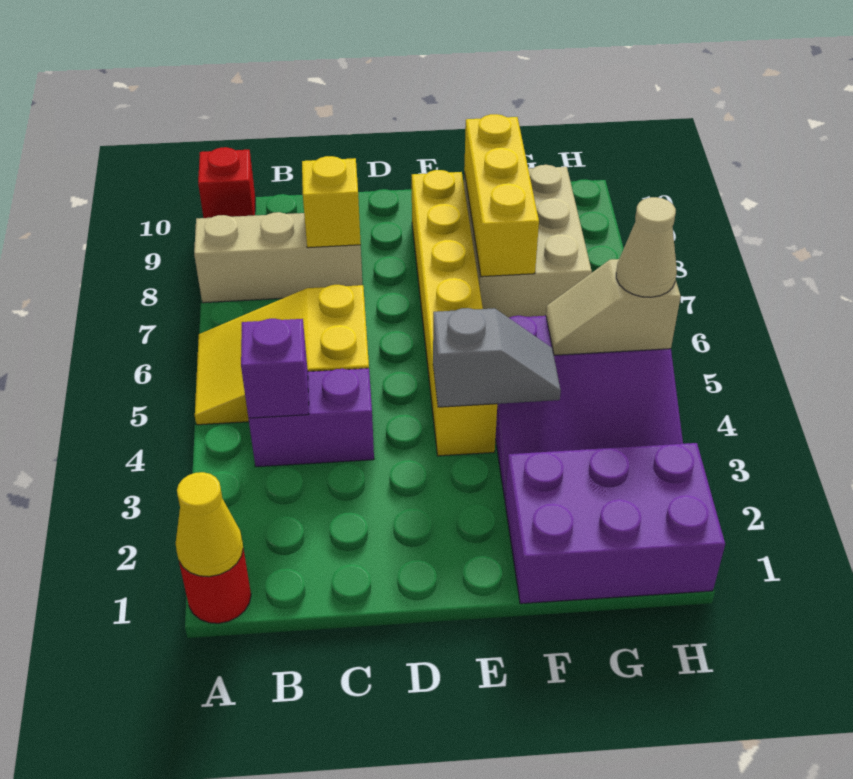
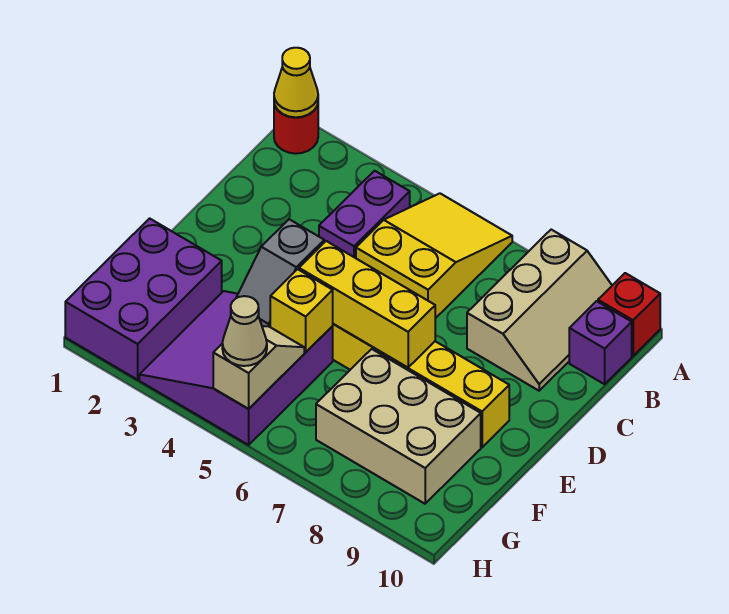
purple brick B4 level 2 -> purple brick B10 level 1
yellow brick C8 level 2 -> yellow brick F5 level 2
yellow brick F7:F9 level 2 -> yellow brick E5:E7 level 2

